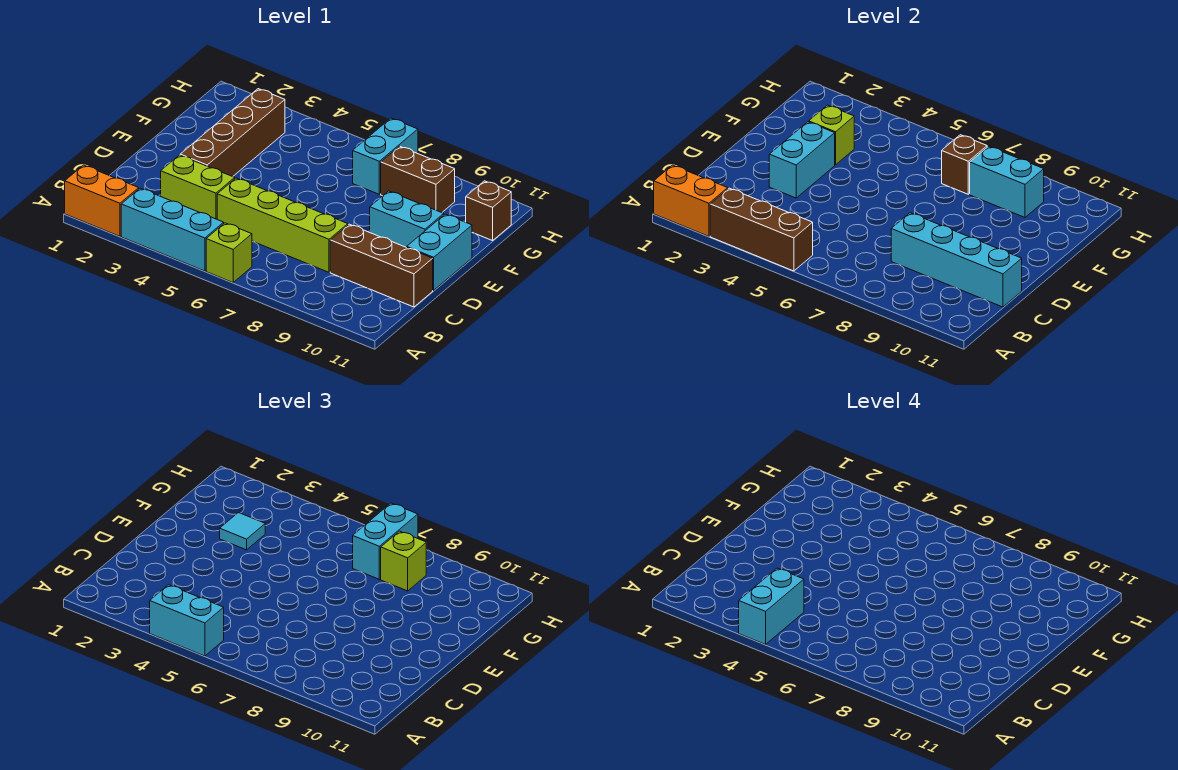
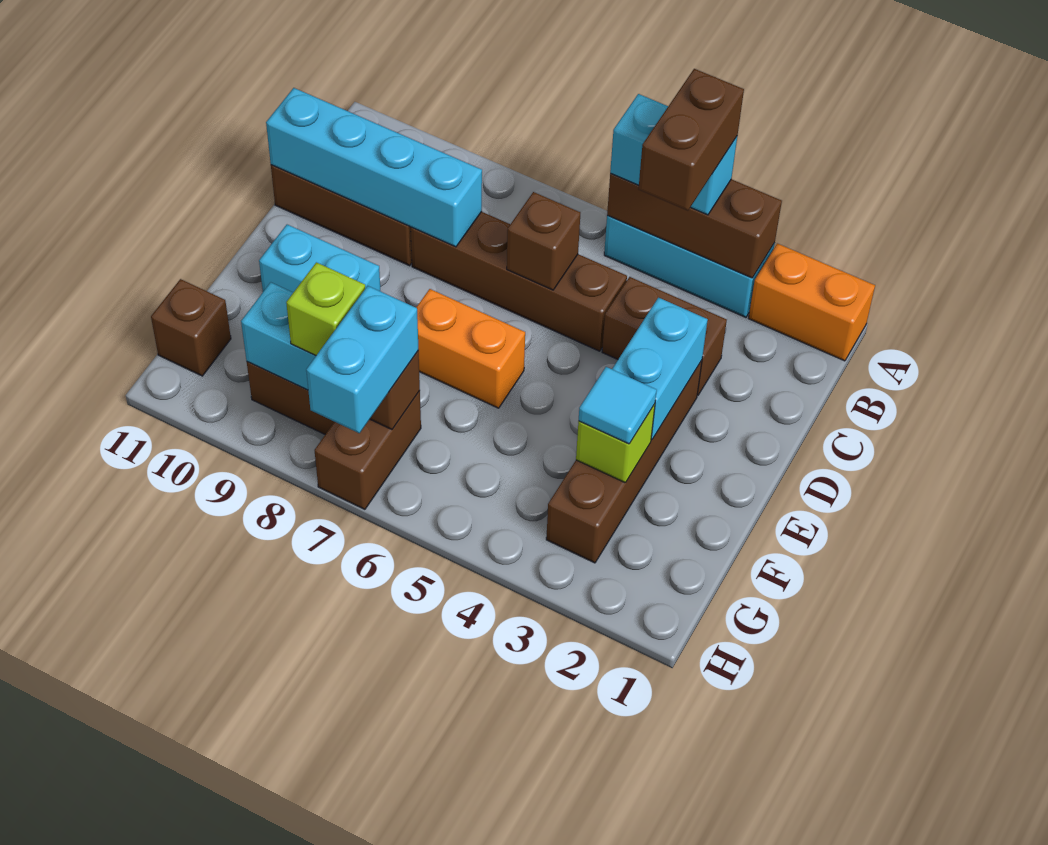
orange brick A1:A2 level 2 -> orange brick E6:E7 level 1
cyan brick A4:B4 level 4 -> brown brick A4:B4 level 4
lime brick A6 level 1 -> none
lime brick C3:C4 level 1 -> brown brick C3:C4 level 1
lime brick C5:C8 level 1 -> brown brick C5:C8 level 1
none -> brown brick C6 level 2
cyan brick D11:E11 level 1 -> none
cyan brick G7:H7 level 1 -> brown brick G7:H7 level 1

